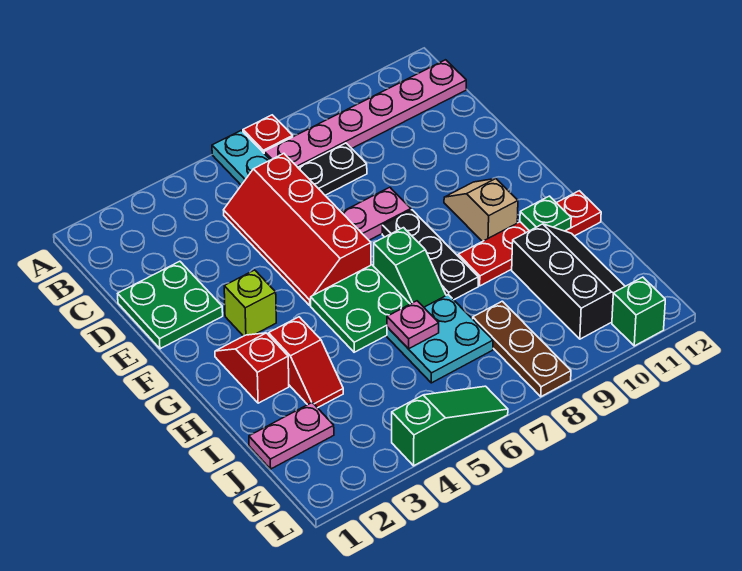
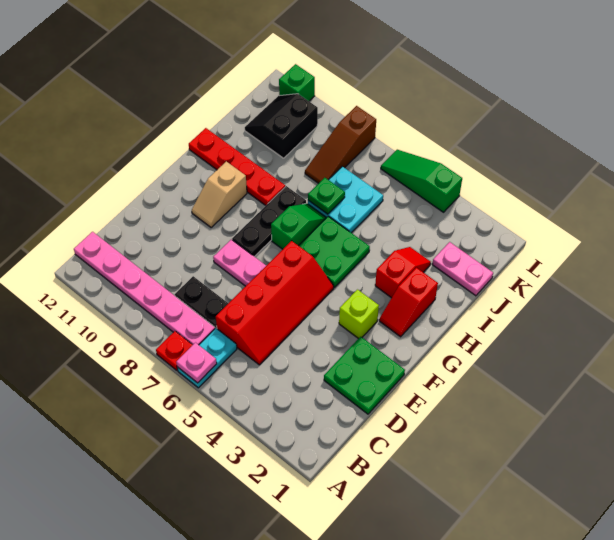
green plate H11 level 2 -> green plate I7 level 2
pink plate I6 level 2 -> pink plate A6 level 2
black slope I10:K11 level 1 top 10 -> black slope J10:K11 level 1 top 10
brown plate J8:L8 level 1 -> brown slope J8:L8 level 1 top L

